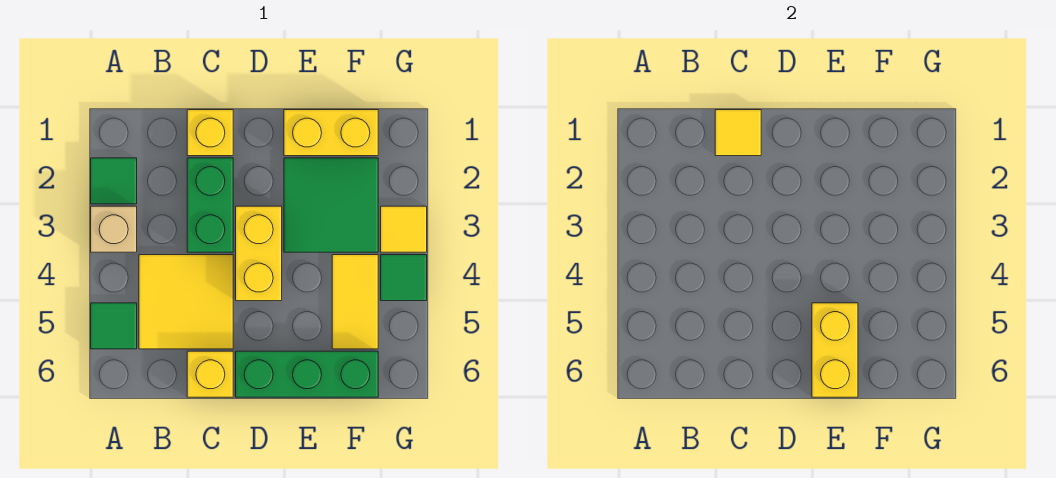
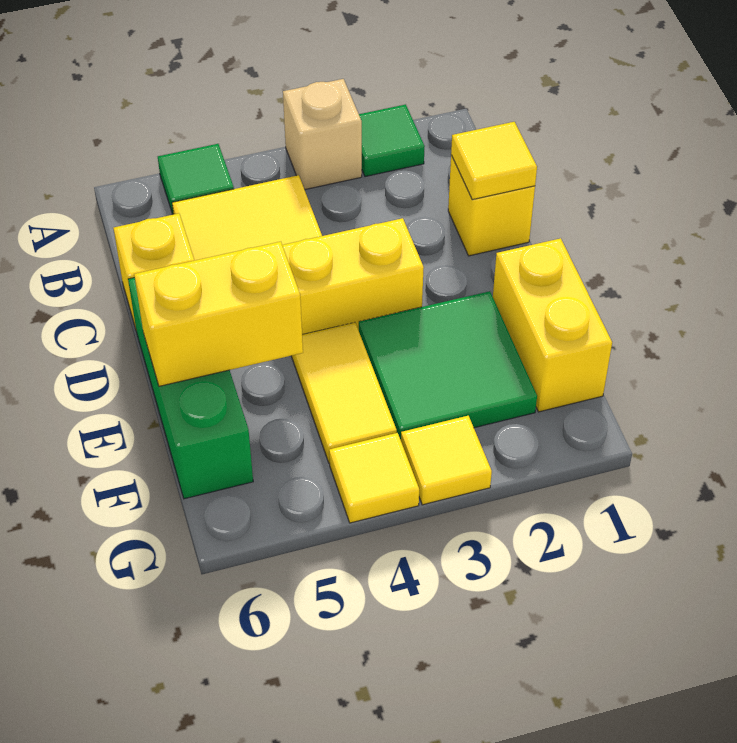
green brick C2:C3 level 1 -> none
yellow tile F4:F5 level 1 -> yellow tile E4:F4 level 1
green tile G4 level 1 -> yellow tile G4 level 1

